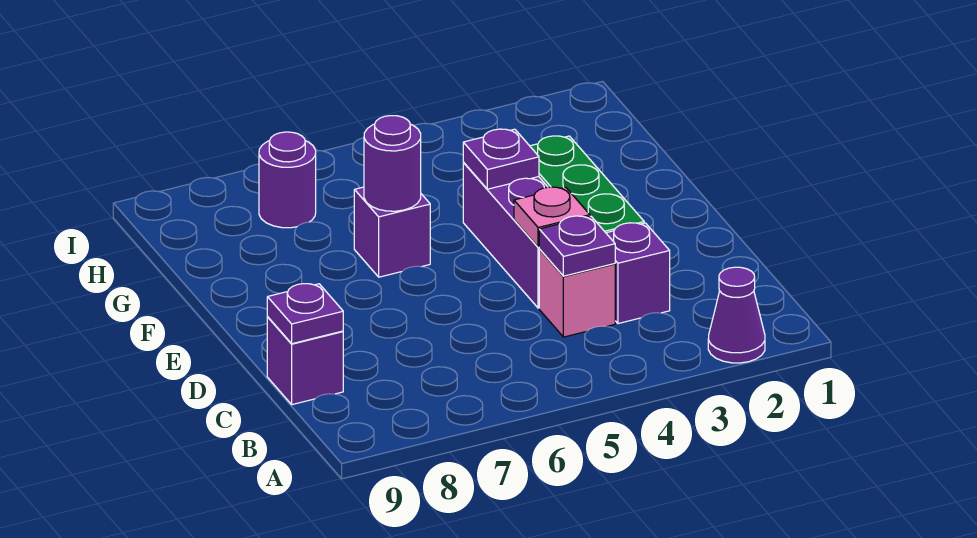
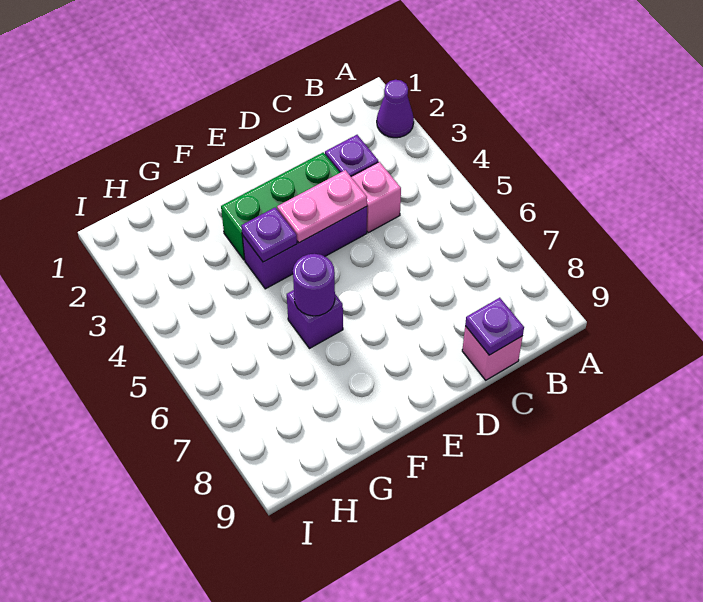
purple plate C4 level 2 -> none
purple brick C9 level 1 -> pink brick C9 level 1
pink plate D4 level 2 -> pink plate D4:E4 level 2
purple round brick H7 level 1 -> none

